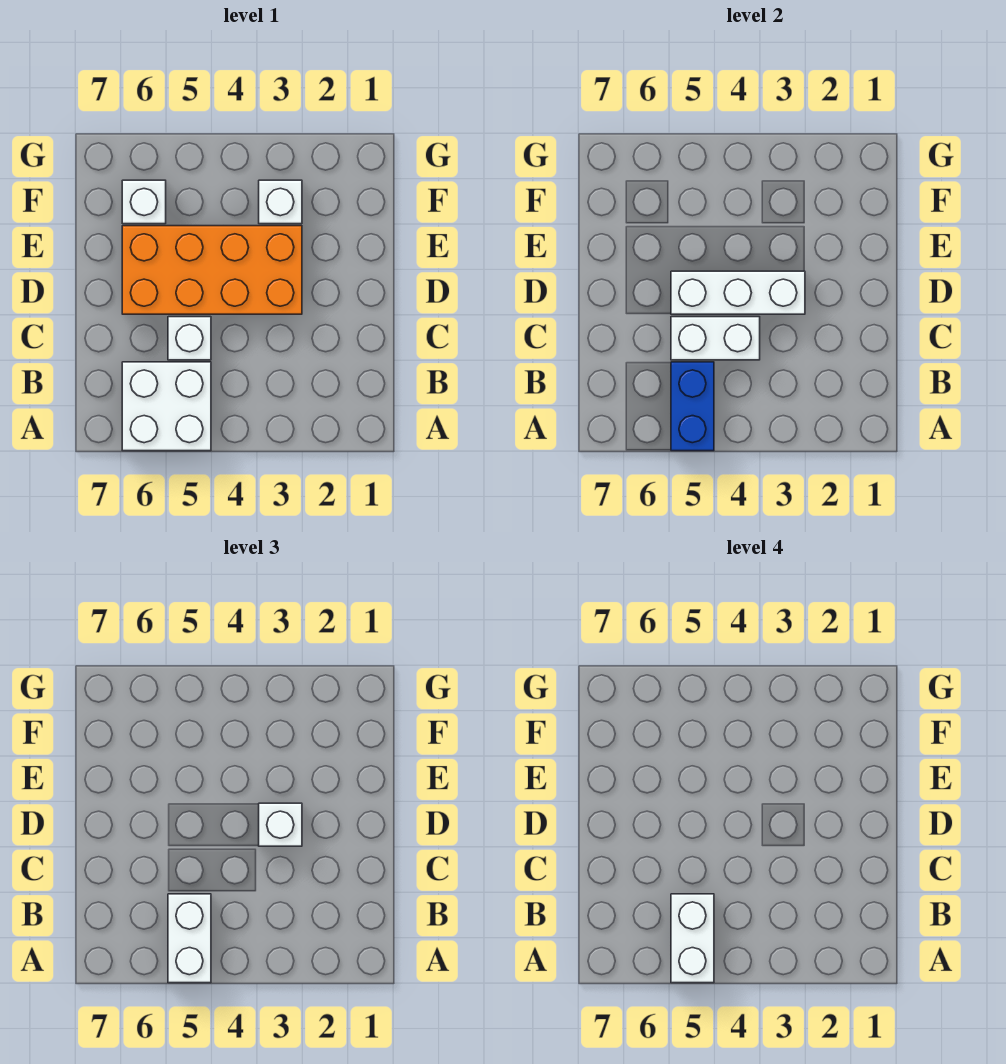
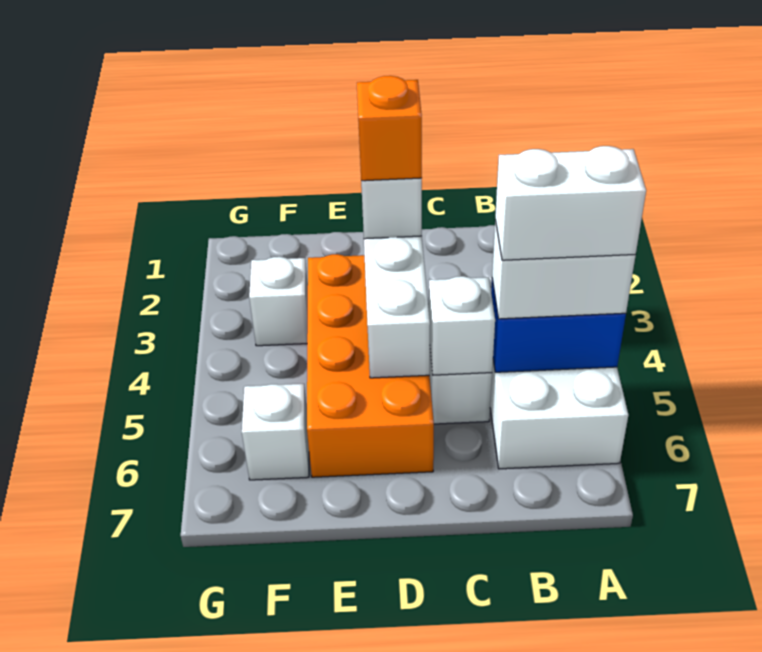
white brick C4:C5 level 2 -> white brick C5 level 2
none -> orange brick D3 level 4

